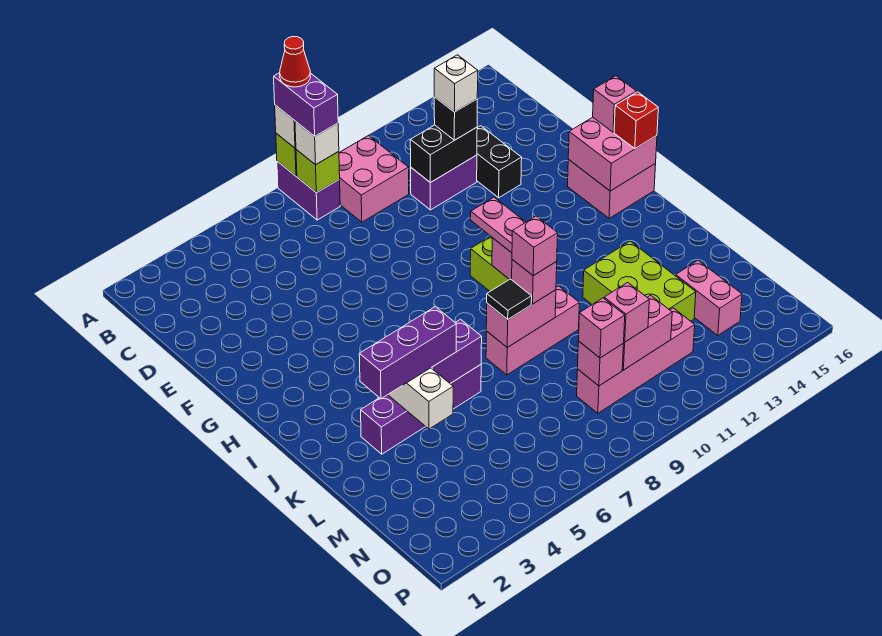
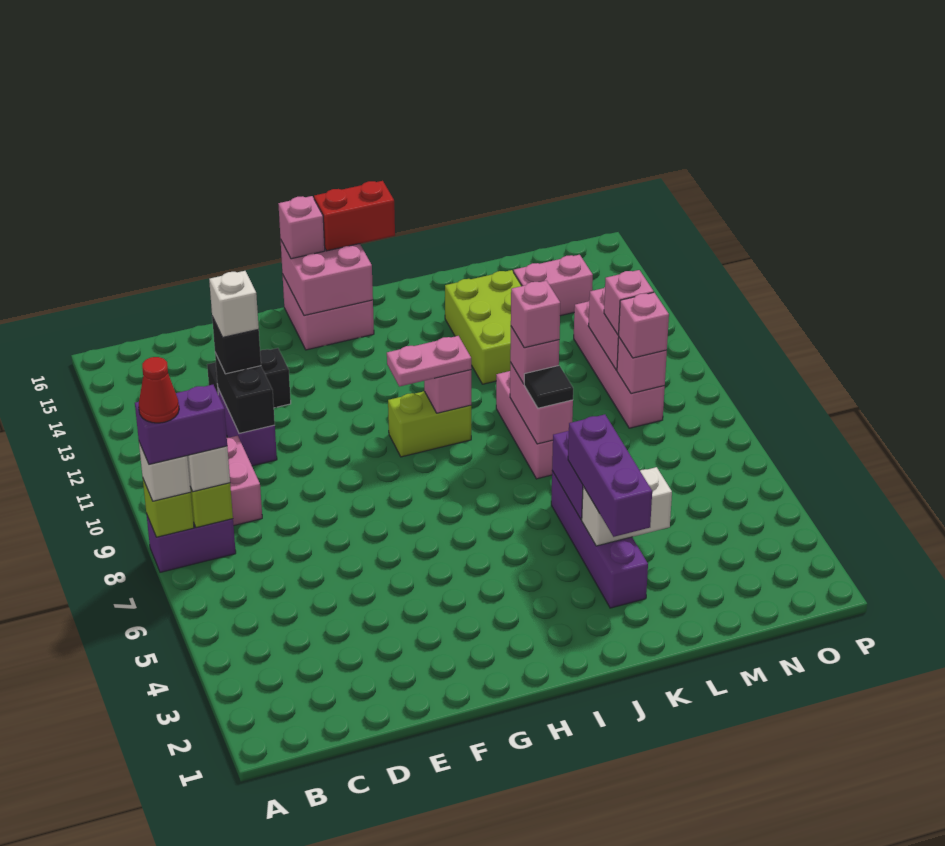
red brick H16 level 3 -> red brick H16:I16 level 3
lime brick K12:M13 level 1 -> lime brick K12:L14 level 1

